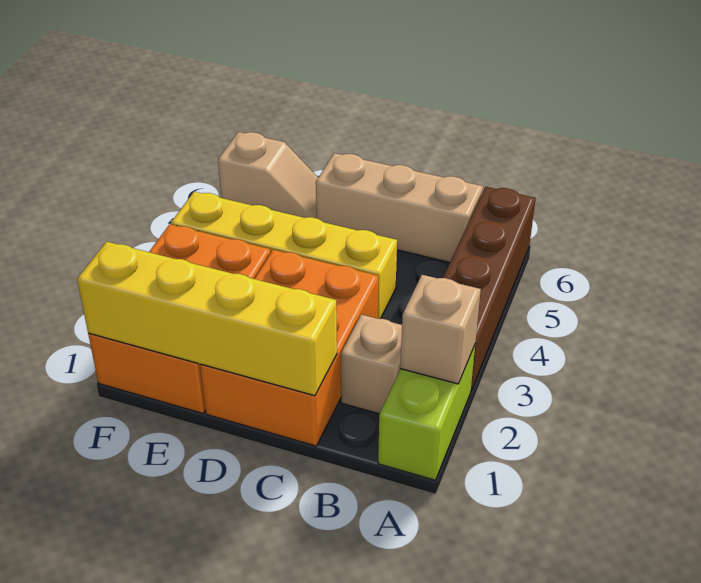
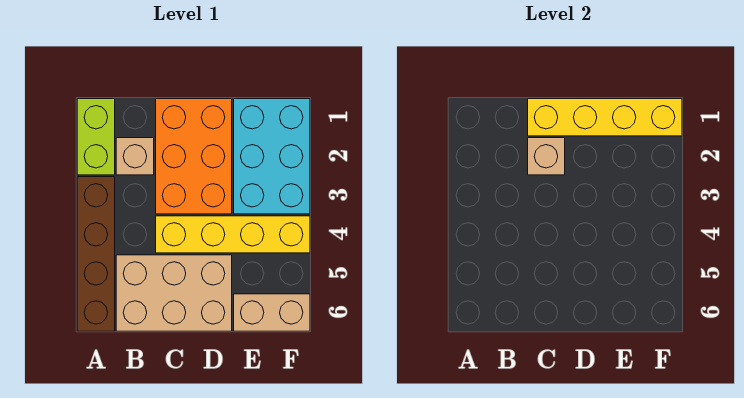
tan brick A2 level 2 -> tan brick C2 level 2
tan brick B6:D6 level 1 -> tan brick B5:D6 level 1
orange brick E1:F3 level 1 -> cyan brick E1:F3 level 1
tan slope E6:F6 level 1 top F -> tan brick E6:F6 level 1

